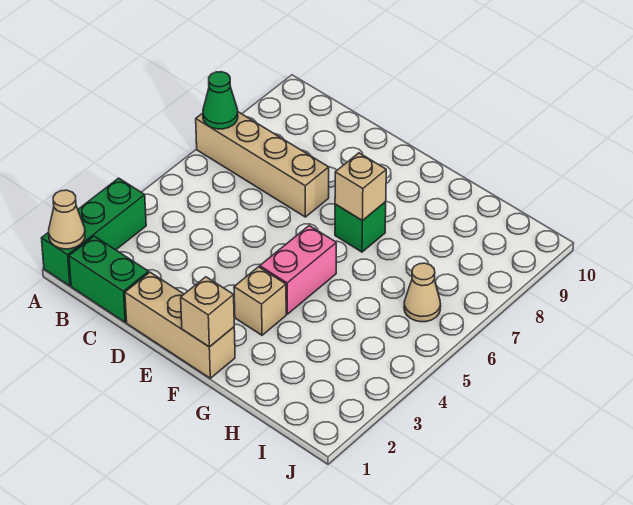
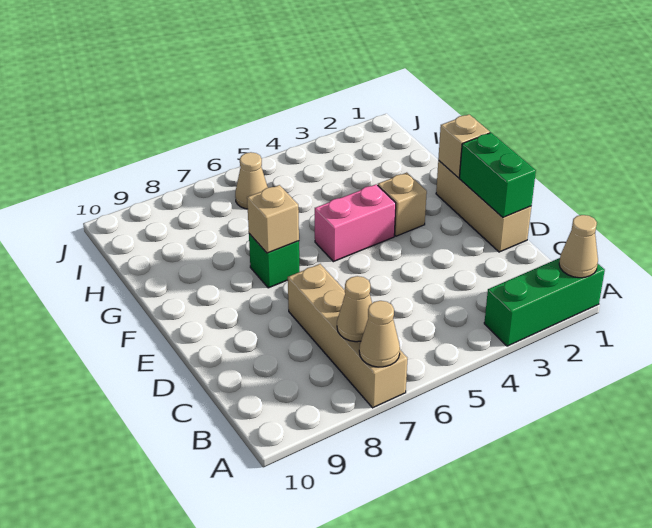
green cone A7 level 2 -> tan cone A7 level 2
green brick B1:C1 level 1 -> green brick D1:E1 level 2
none -> tan cone B7 level 2

